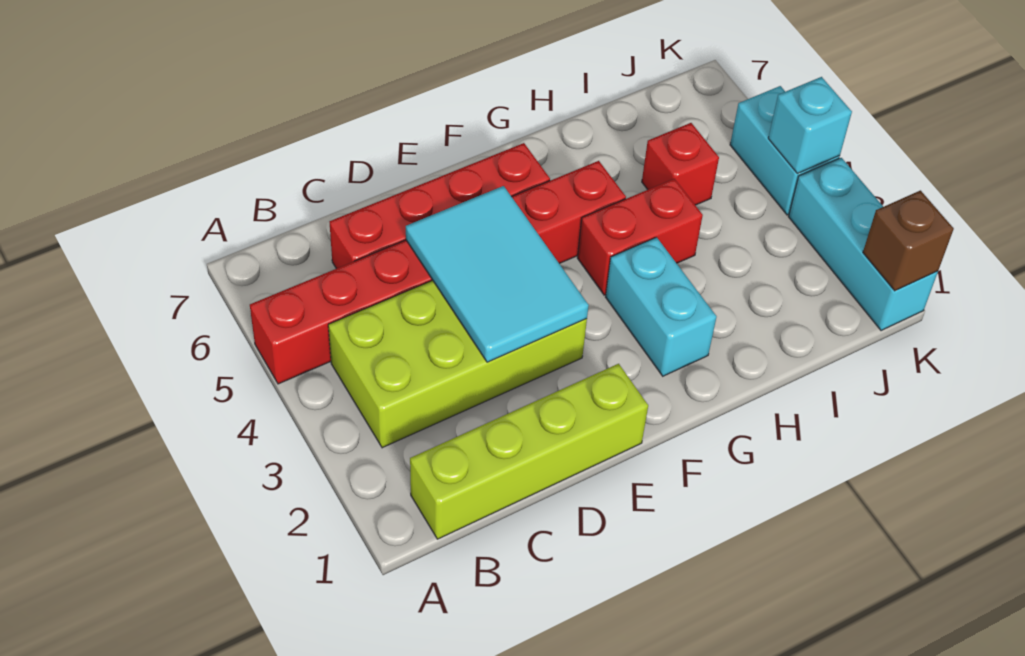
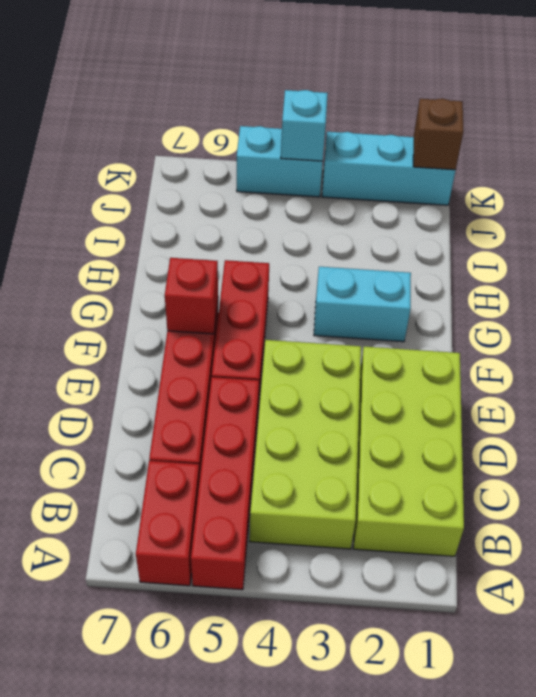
lime brick B1:E1 level 1 -> lime brick B1:E2 level 1
cyan tile D3:E5 level 2 -> none
red brick G4:H4 level 1 -> red brick A6:B6 level 1
red brick I5 level 1 -> red brick F6 level 2

